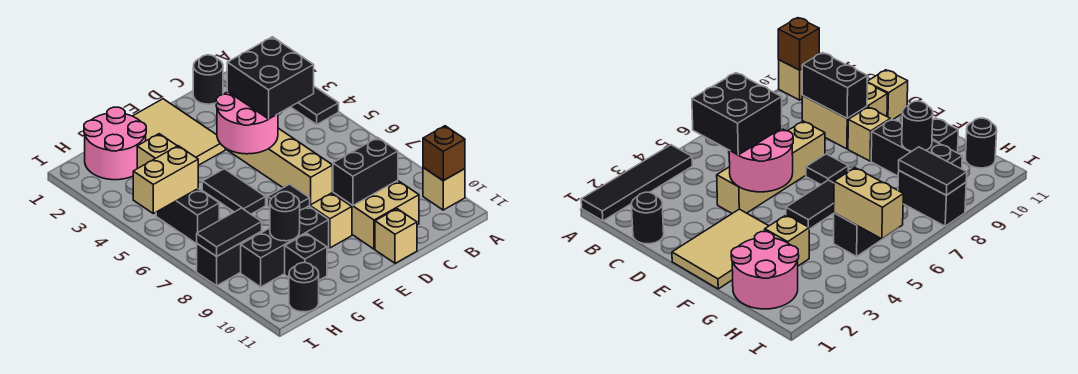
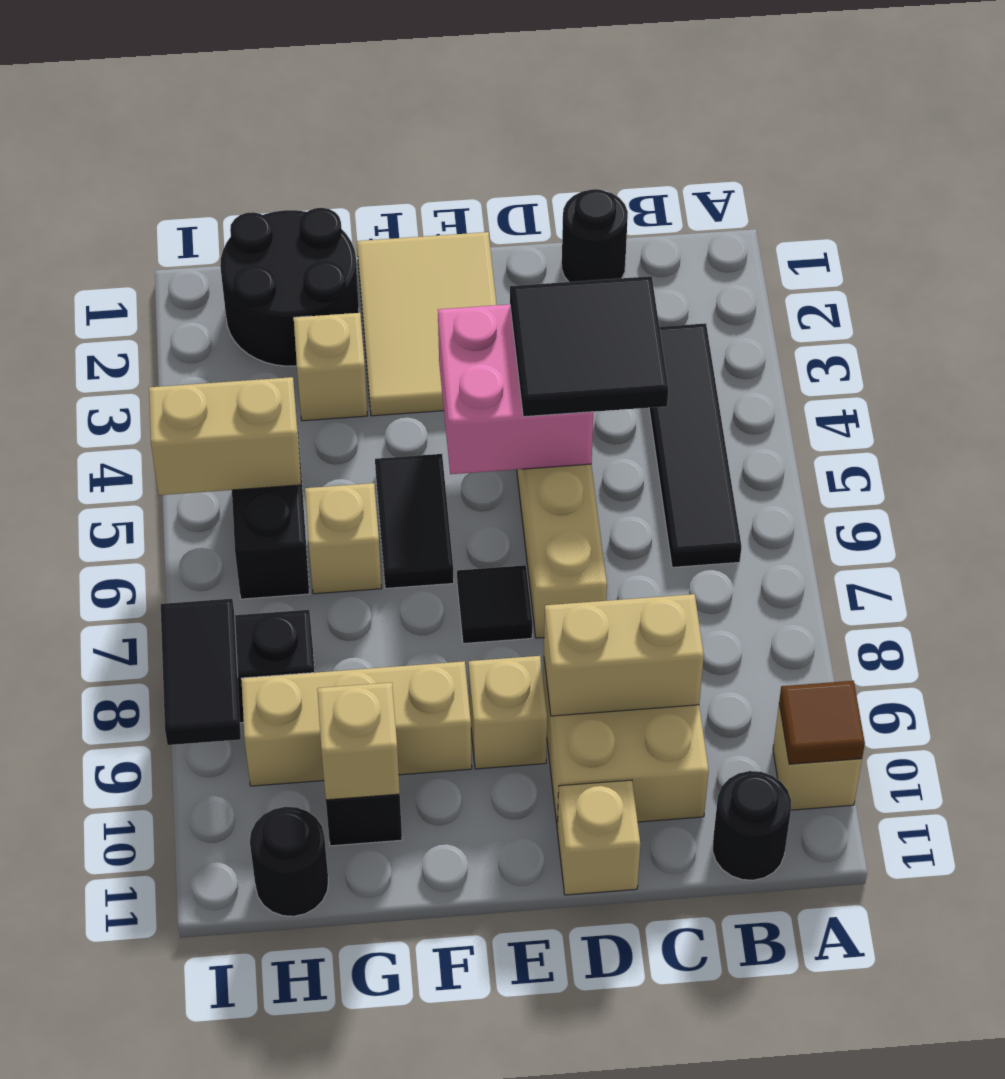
black tile A1:A4 level 1 -> black tile B3:B6 level 1
brown brick A10 level 2 -> brown tile A10 level 2
black brick C4:D5 level 3 -> black tile C4:D5 level 3
black brick C9:D9 level 2 -> tan brick C9:D9 level 2
pink round brick D4:E5 level 2 -> pink brick D4:E5 level 2
black brick F9:H9 level 1 -> tan brick F9:H9 level 1
pink round brick G1:H2 level 1 -> black round brick G1:H2 level 1
none -> tan brick G6 level 1
black round brick G9 level 2 -> black round brick B11 level 1
none -> tan brick G10 level 2
black tile H8:I8 level 2 -> black tile I8:I9 level 2

